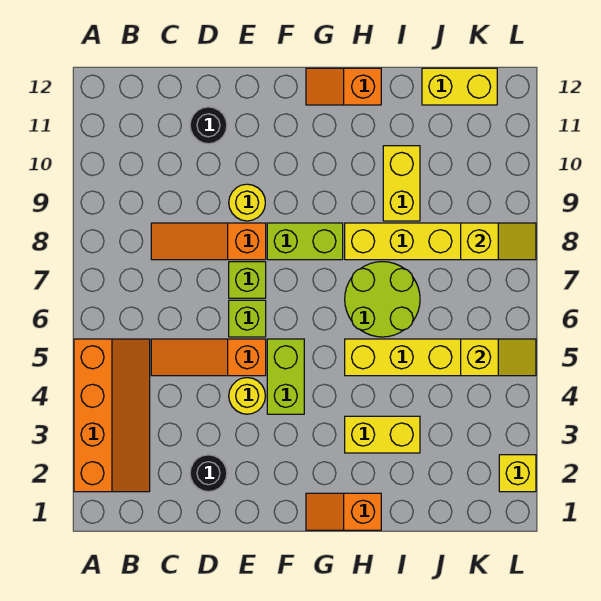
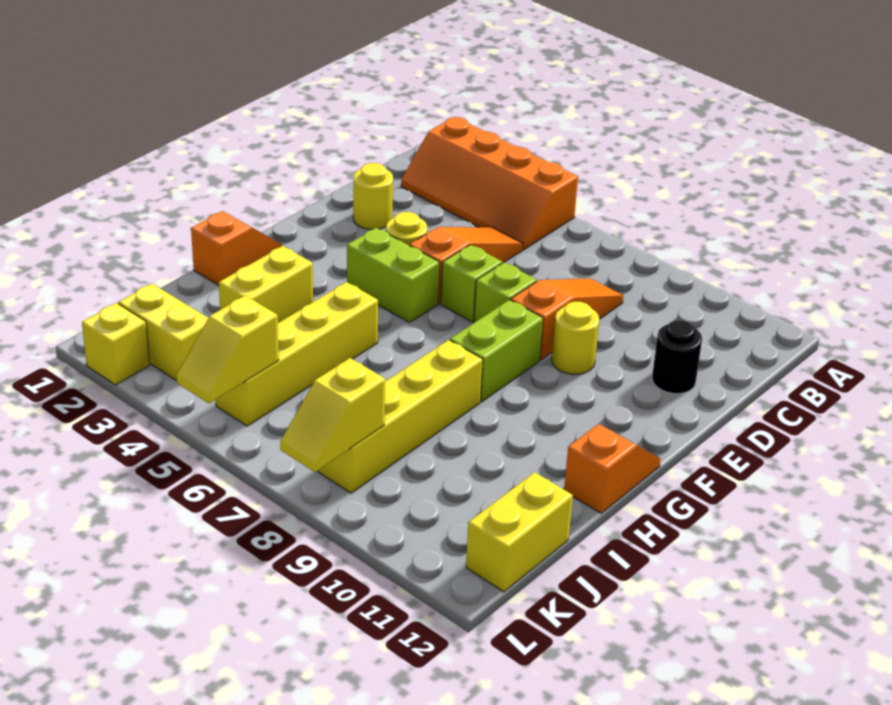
black round brick D2 level 1 -> yellow round brick D2 level 1
lime round brick H6:I7 level 1 -> none
yellow brick I9:I10 level 1 -> yellow brick K2:K3 level 1

